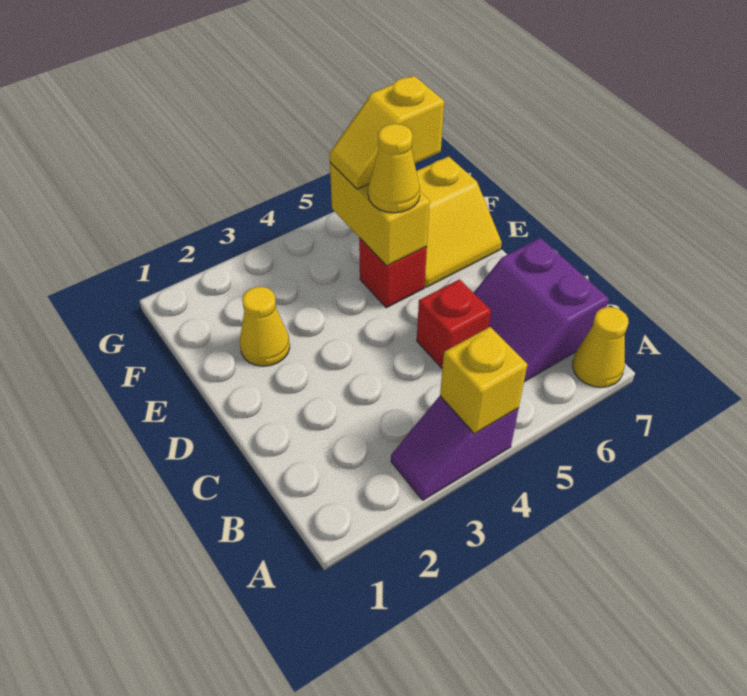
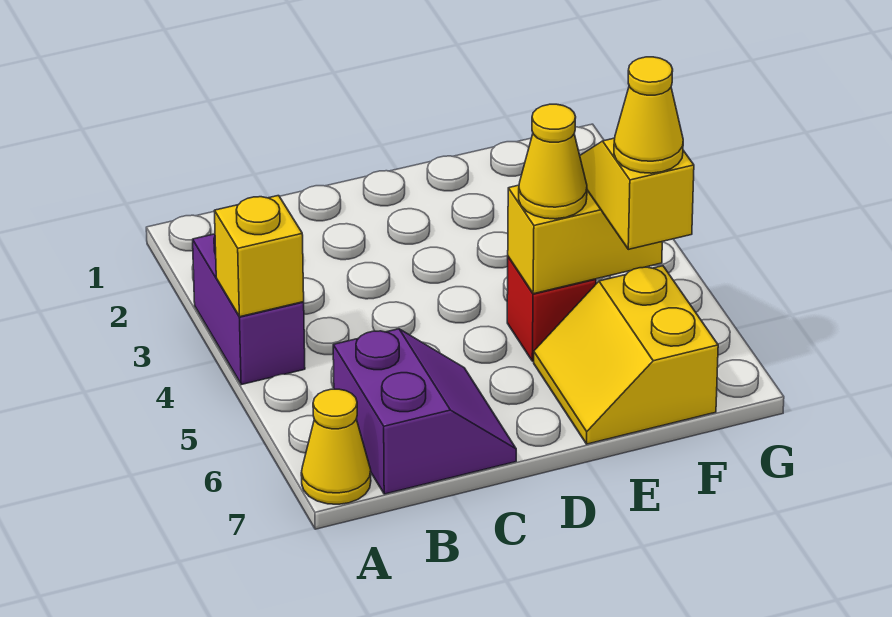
purple slope A3:A4 level 1 top 4 -> purple brick A3:A4 level 1
purple slope B6:C7 level 1 top 7 -> purple slope B6:C7 level 1 top B
red brick C5 level 1 -> none
yellow cone E2 level 1 -> yellow cone F6 level 4

